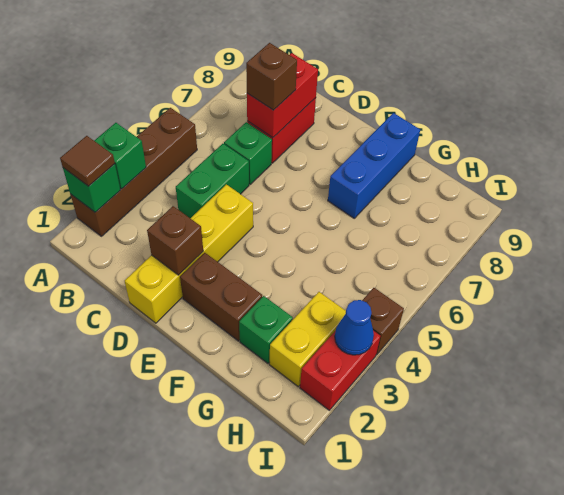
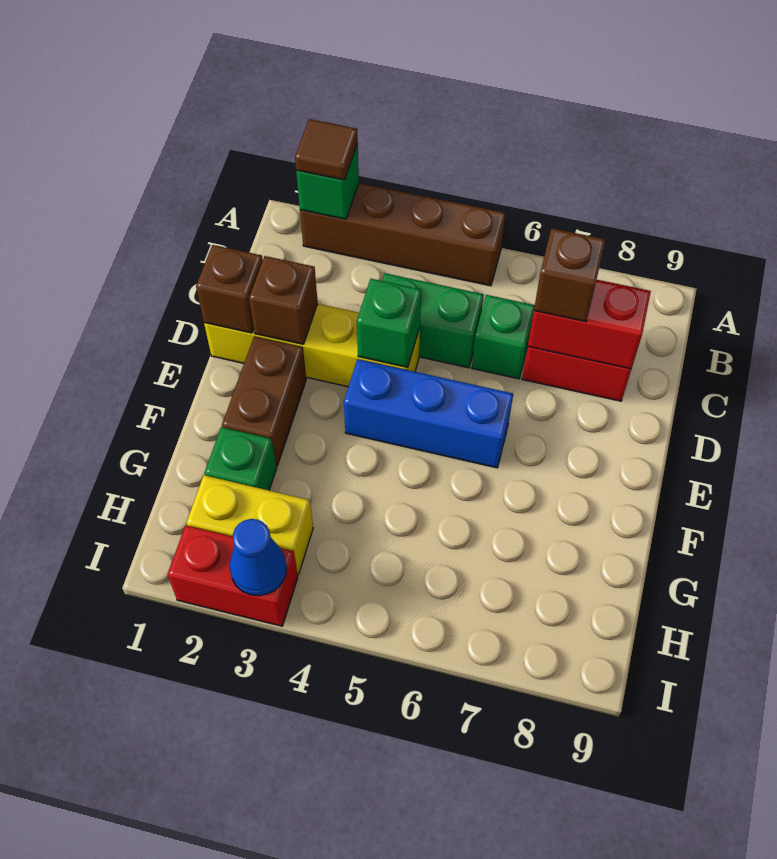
green brick A3 level 2 -> green brick D4 level 2
blue brick F7:F9 level 1 -> blue brick E4:E6 level 1
brown brick I4 level 1 -> brown brick D1 level 2

